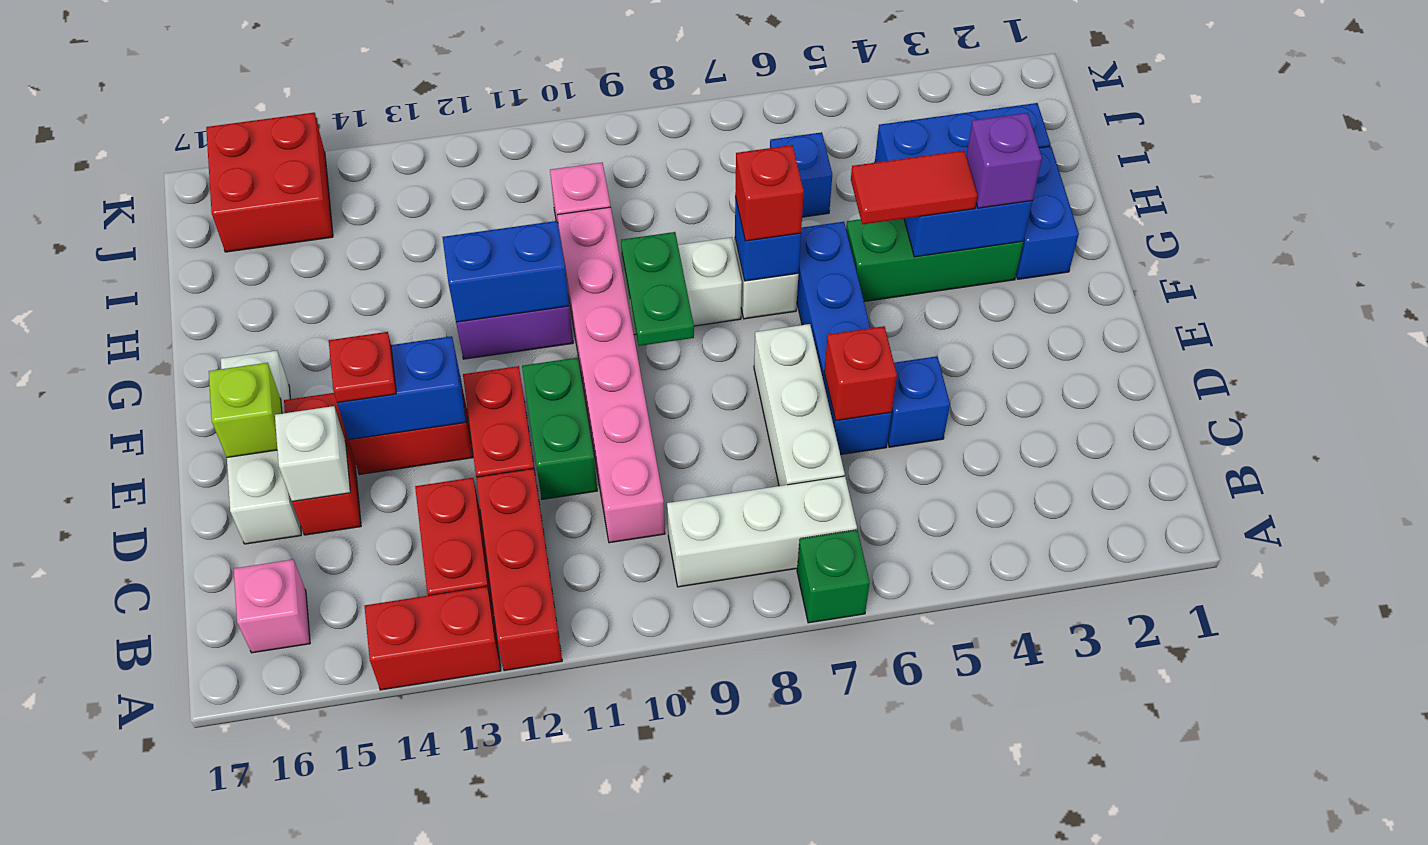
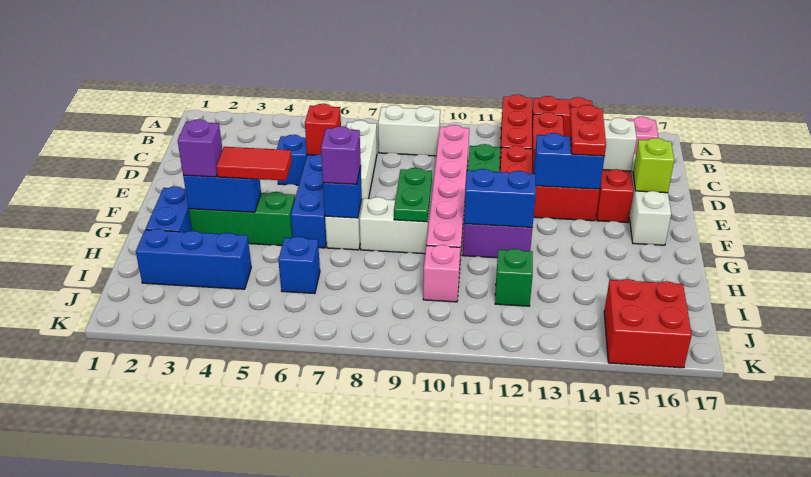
green brick A7 level 1 -> green brick I12 level 1
white brick B7:B9 level 1 -> white brick B8:B9 level 1
red plate E14 level 3 -> red plate D14:E14 level 3
red brick G7 level 3 -> purple brick G7 level 3

